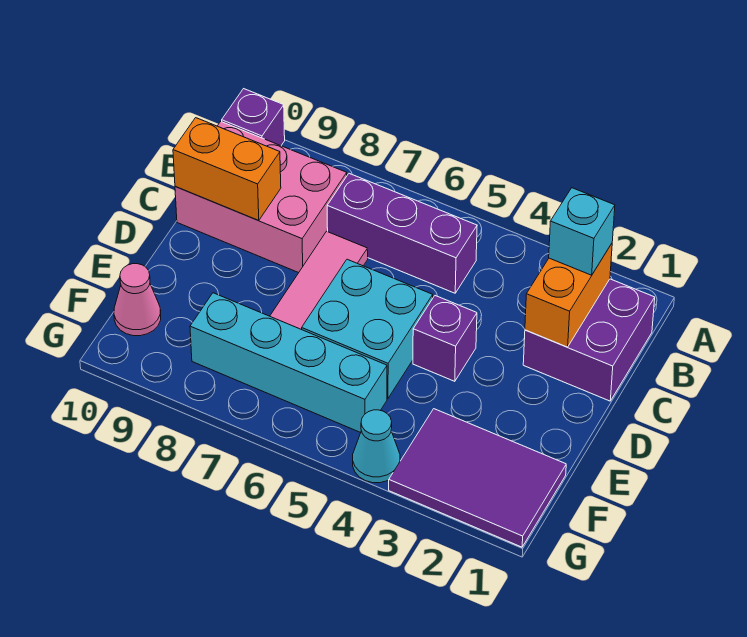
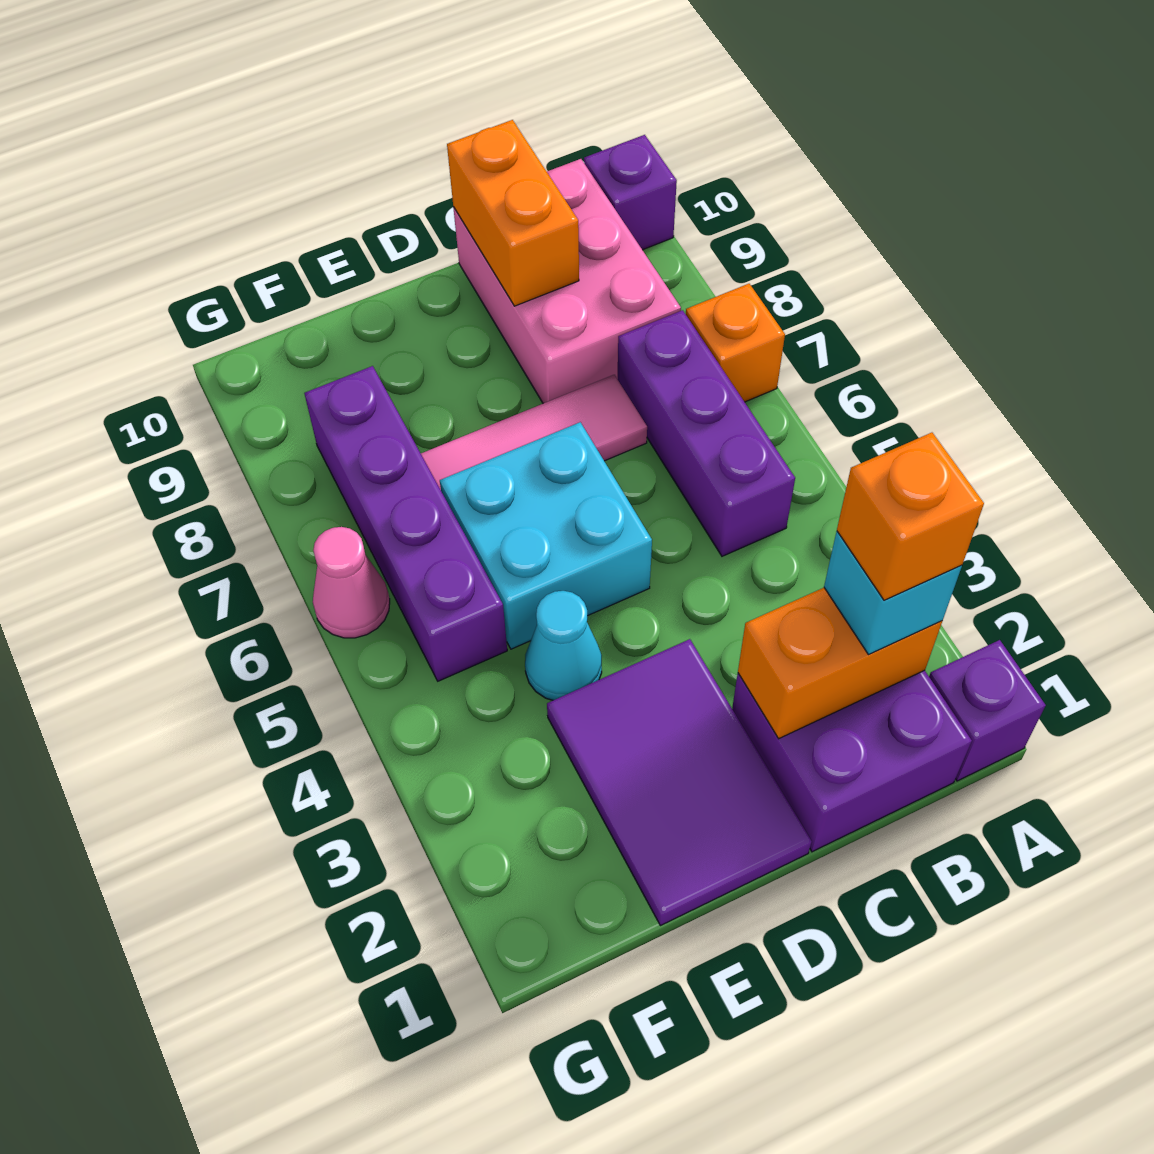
none -> orange brick A7 level 1
none -> orange brick B2 level 4
purple brick D4 level 1 -> purple brick A1 level 1
purple tile F1:G3 level 1 -> purple tile D1:E3 level 1
cyan brick F5:F8 level 1 -> purple brick F5:F8 level 1
pink cone F10 level 1 -> pink cone G6 level 1
cyan cone G4 level 1 -> cyan cone E4 level 1

